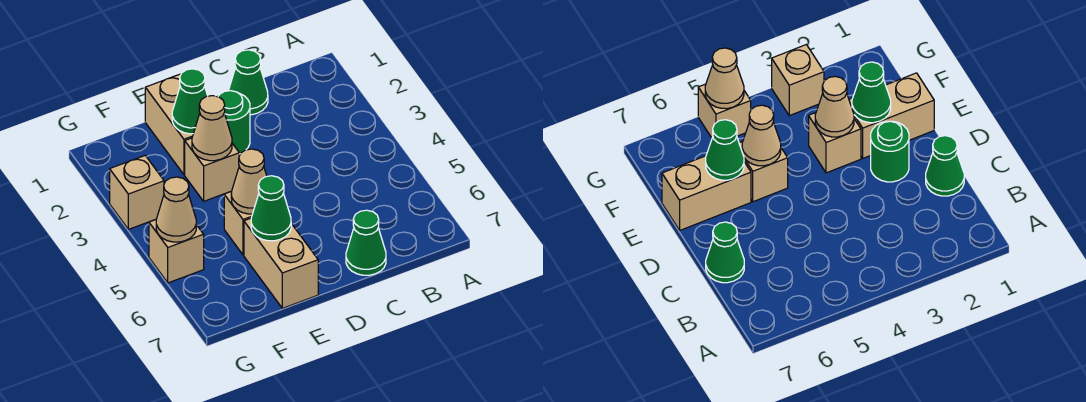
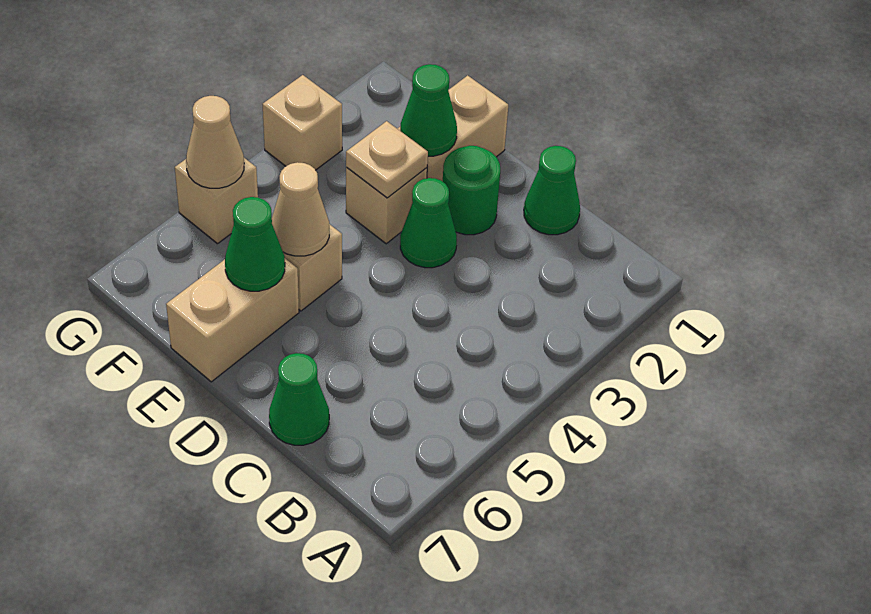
none -> green cone D3 level 1
tan cone E3 level 2 -> tan plate E3 level 2

